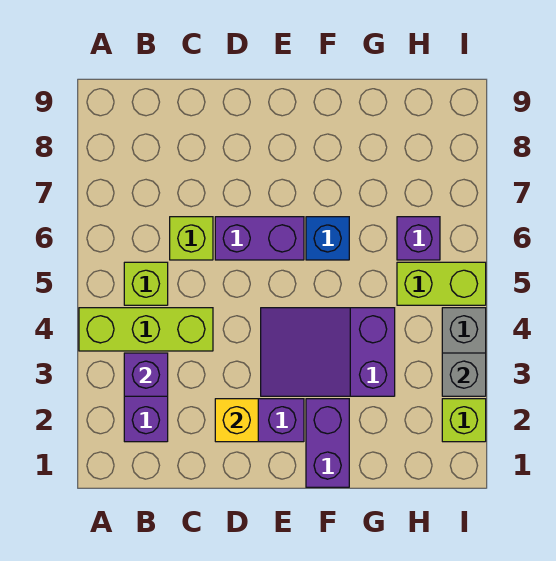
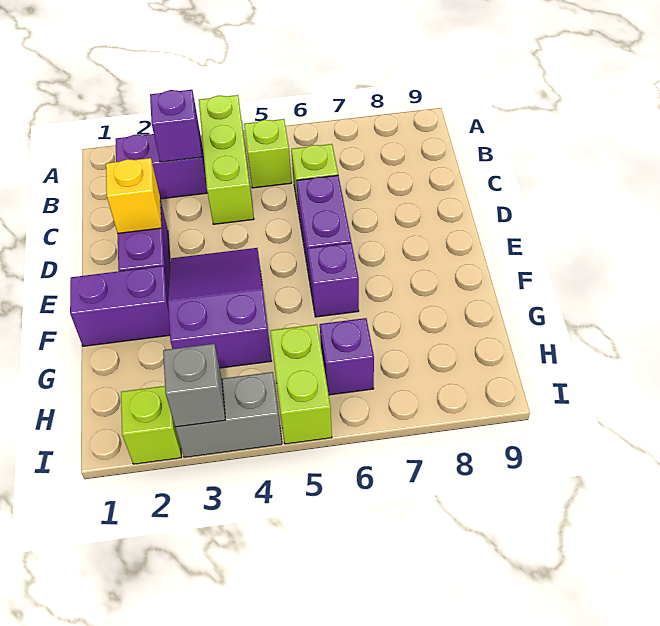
blue brick F6 level 1 -> purple brick F6 level 1

